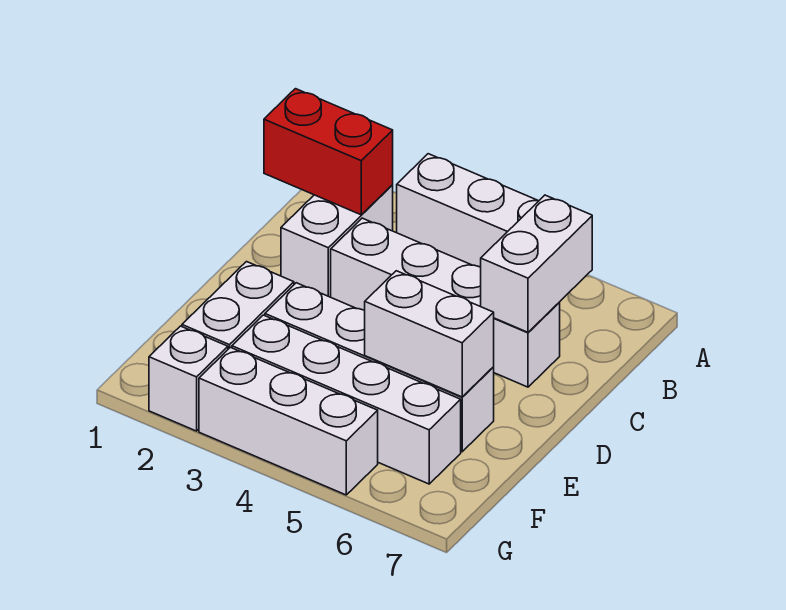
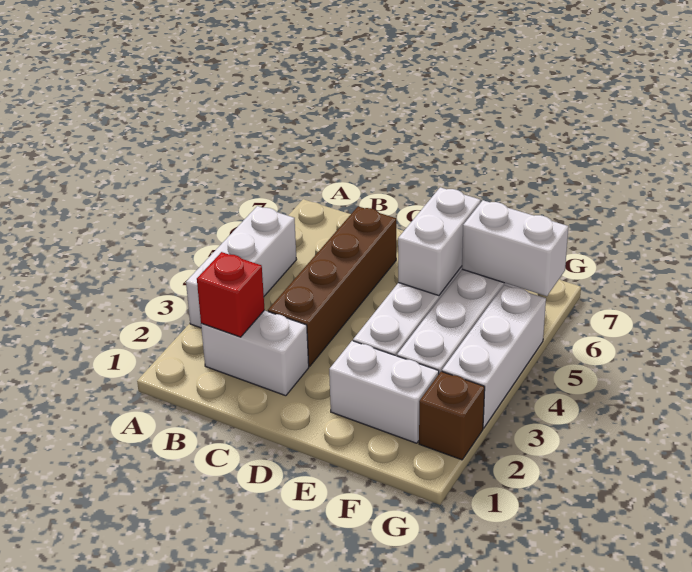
red brick B1:B2 level 2 -> red brick B2 level 2
white brick B6:C6 level 2 -> white brick F6:G6 level 2
white brick C3:C6 level 1 -> brown brick C3:C6 level 1
white brick G2 level 1 -> brown brick G2 level 1

